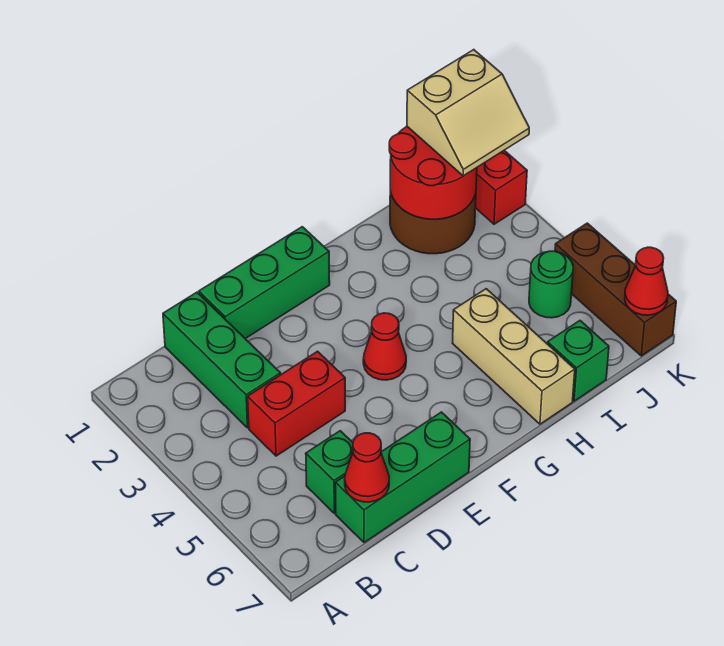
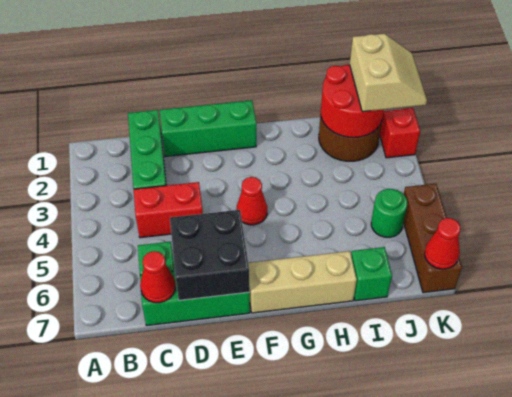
none -> black brick D6:E7 level 2
tan brick H5:H7 level 1 -> tan brick F7:H7 level 1
tan slope J1:K2 level 3 top 1 -> tan slope J1:K2 level 3 top J

